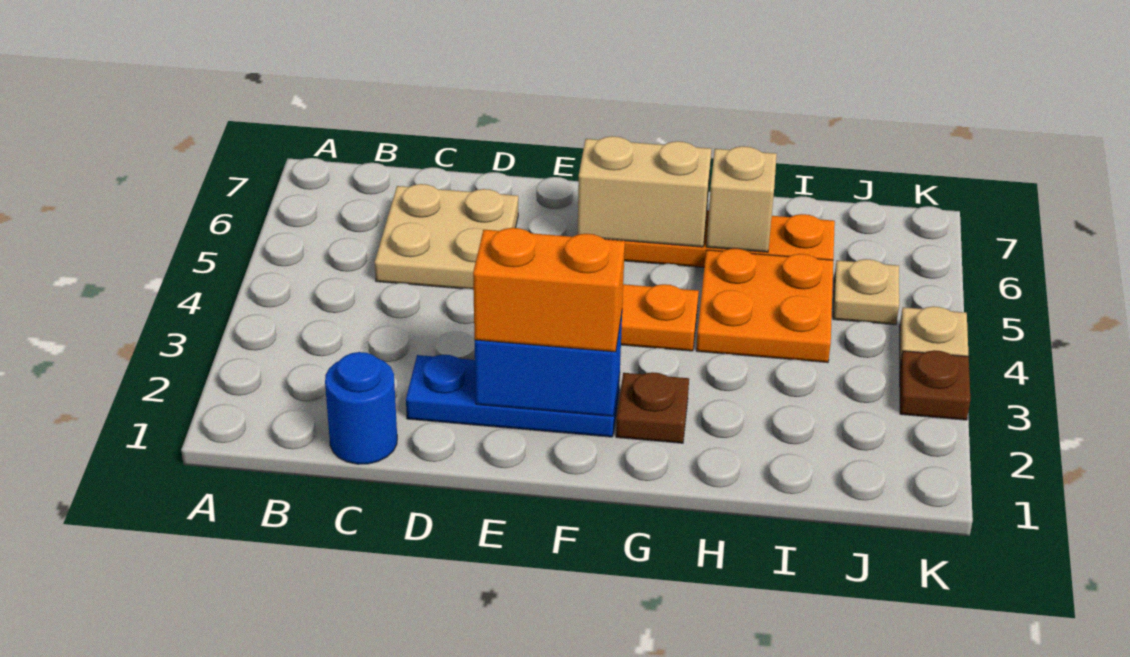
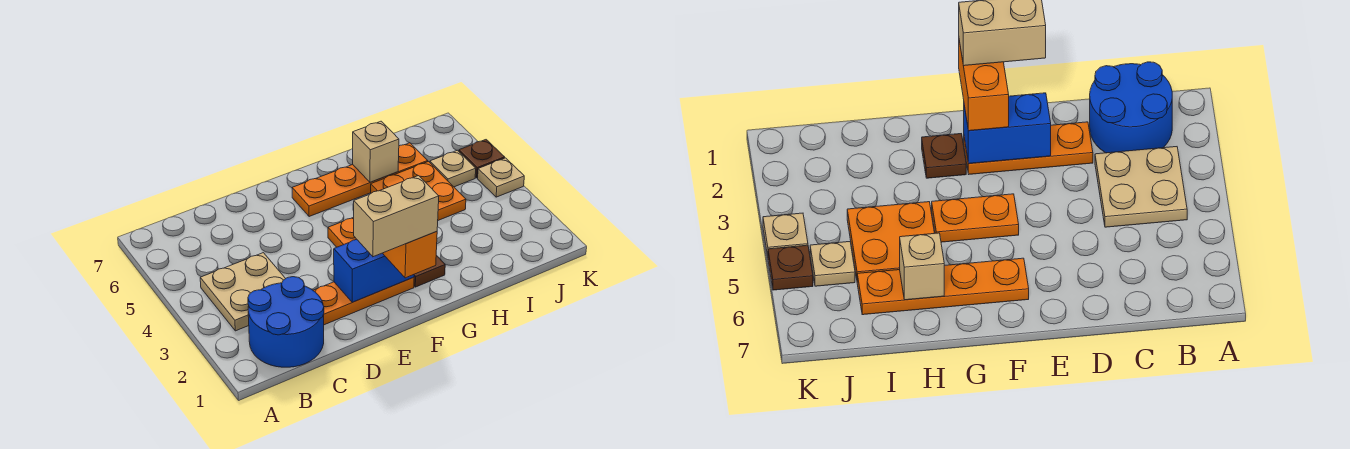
blue round brick C1 level 1 -> blue round brick B1:C2 level 1
tan plate C5:D6 level 1 -> tan plate B3:C4 level 1
blue plate D2:F2 level 1 -> orange plate D2:F2 level 1
orange brick E2:F2 level 3 -> orange brick F1:F2 level 3
tan brick F6:G6 level 2 -> tan brick E1:F1 level 4
brown plate K3 level 1 -> brown plate K5 level 1

